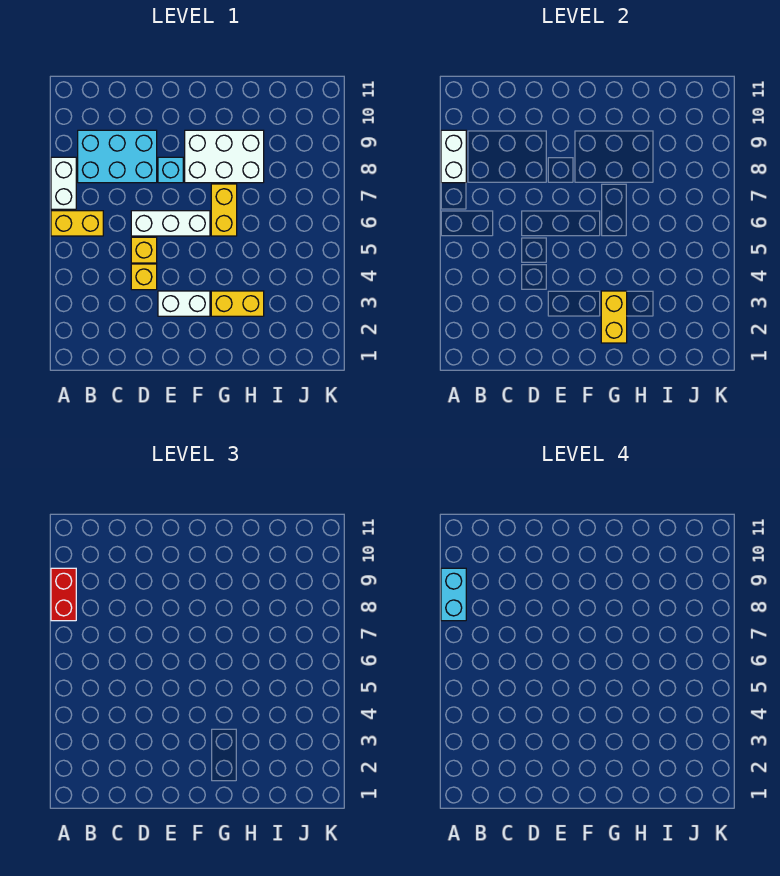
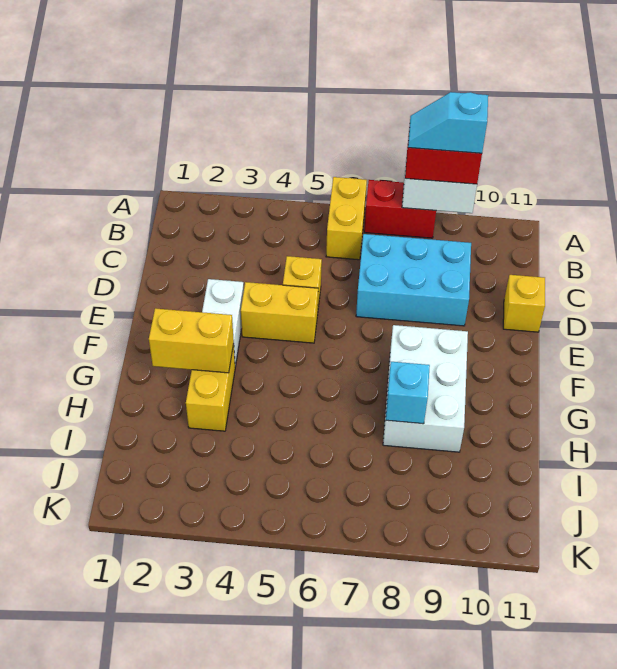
white brick A7:A8 level 1 -> red brick A7:A8 level 1
cyan brick A8:A9 level 4 -> cyan slope A8:A9 level 4 top 9
cyan brick B8:D9 level 1 -> cyan brick C7:D9 level 1
yellow brick D4 level 1 -> yellow brick D11 level 1
white brick D6:F6 level 1 -> none
cyan brick E8 level 1 -> cyan brick H8 level 2
yellow brick G6:G7 level 1 -> yellow brick E4:E5 level 1

